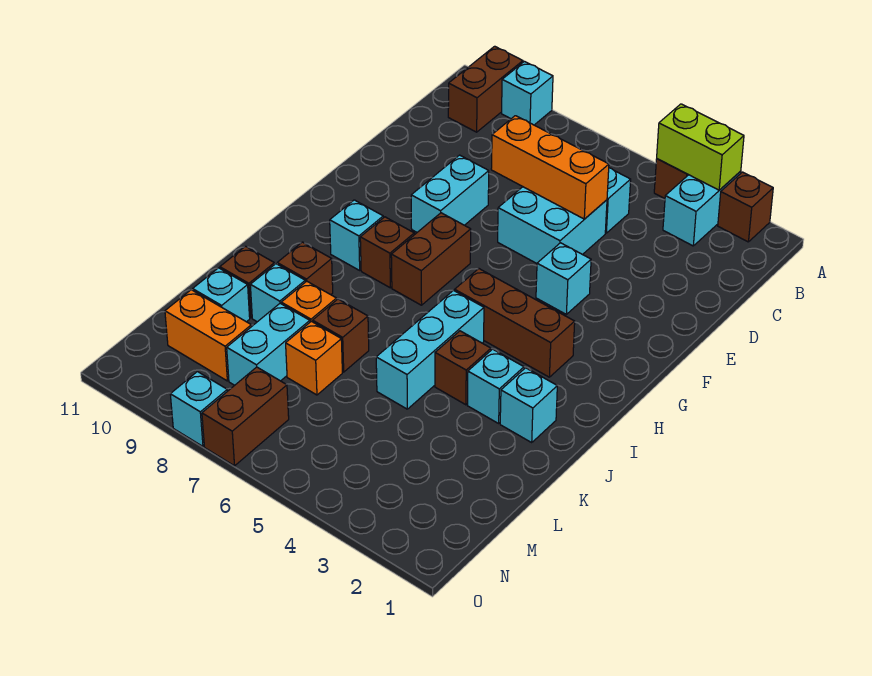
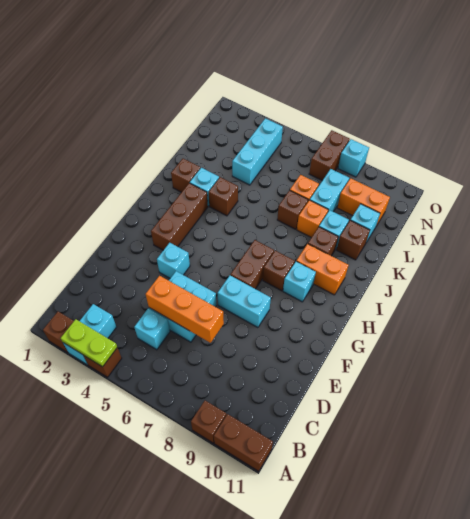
lime brick A3:A4 level 2 -> lime plate A3:A4 level 2
cyan brick A9 level 1 -> brown brick A9 level 1
brown brick A10:B10 level 1 -> brown brick A10:A11 level 1
cyan brick E8:F8 level 1 -> cyan brick F7:F8 level 1
brown brick H3:H5 level 1 -> brown brick G3:I3 level 1
cyan brick I5:K5 level 1 -> cyan brick L4:N4 level 1
none -> orange brick I9:I10 level 1
cyan brick J2 level 1 -> brown brick J2 level 1

